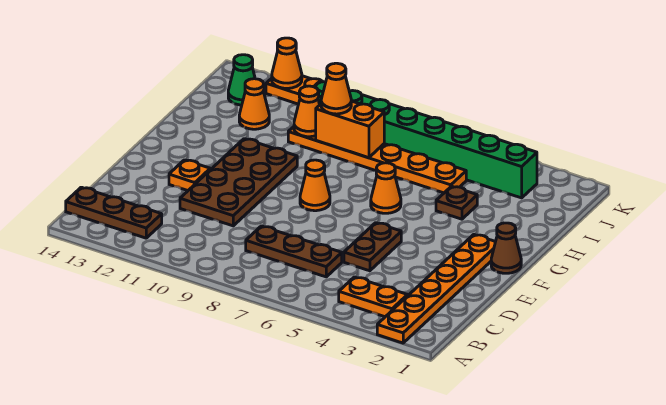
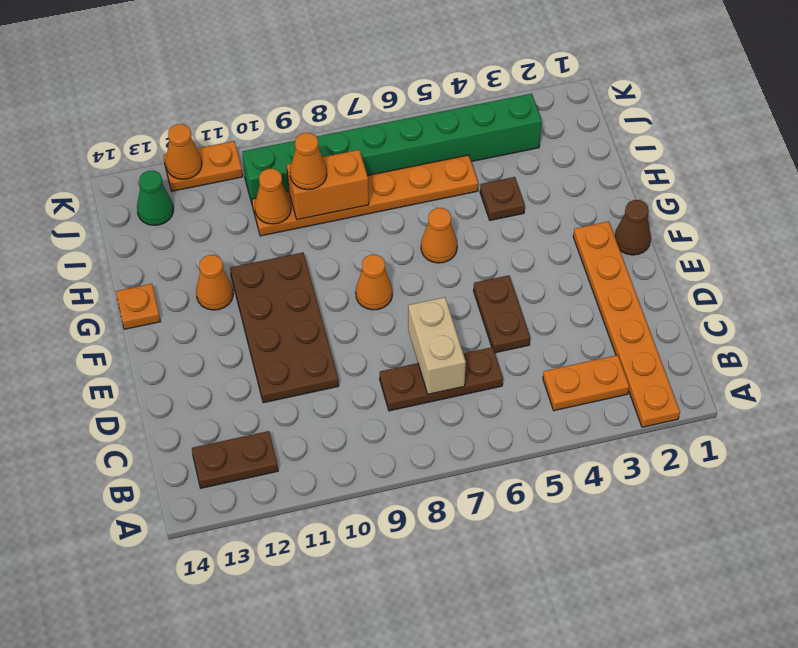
brown plate B12:B14 level 1 -> brown plate B12:B13 level 1
none -> tan brick C7:D7 level 2
orange plate E12 level 1 -> orange plate G14 level 1
orange cone I12 level 1 -> orange cone G12 level 1

